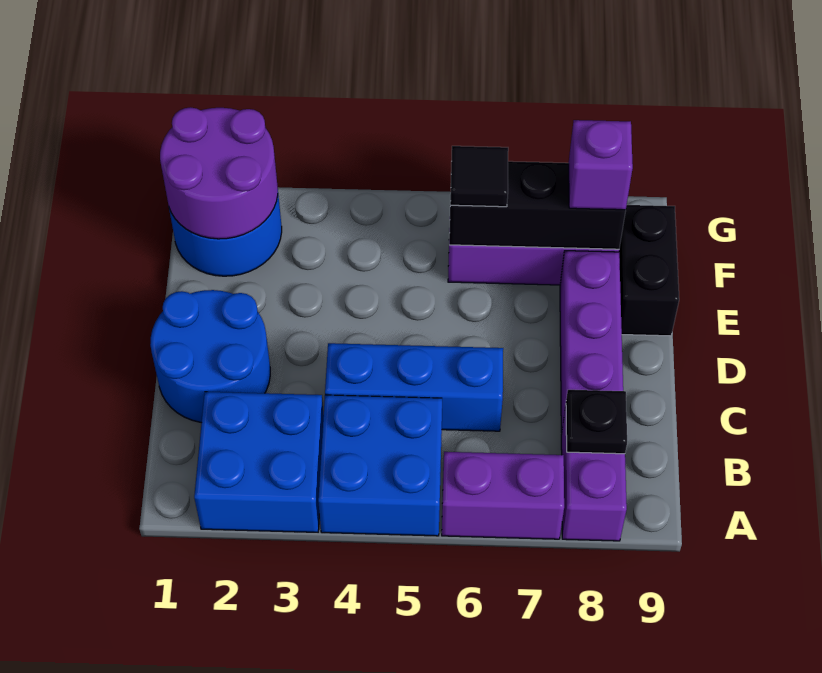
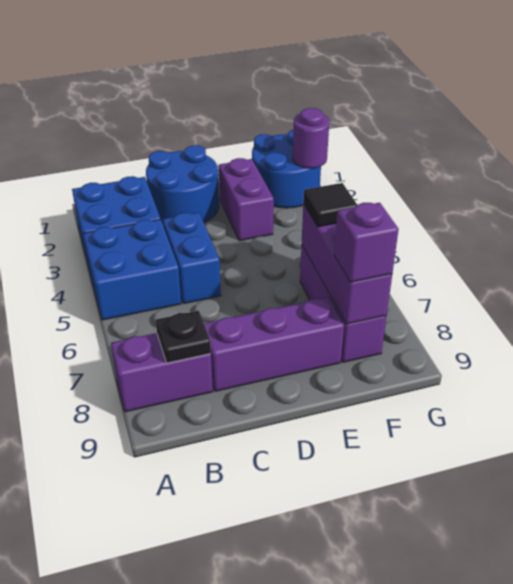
purple brick A6:A7 level 1 -> purple brick E2:E3 level 1
blue brick C4:C6 level 1 -> blue brick C4:C5 level 1
black brick E9:F9 level 1 -> none
purple round brick F1:G2 level 2 -> purple round brick G2 level 2
black brick F6:F8 level 2 -> purple brick F6:F8 level 2

